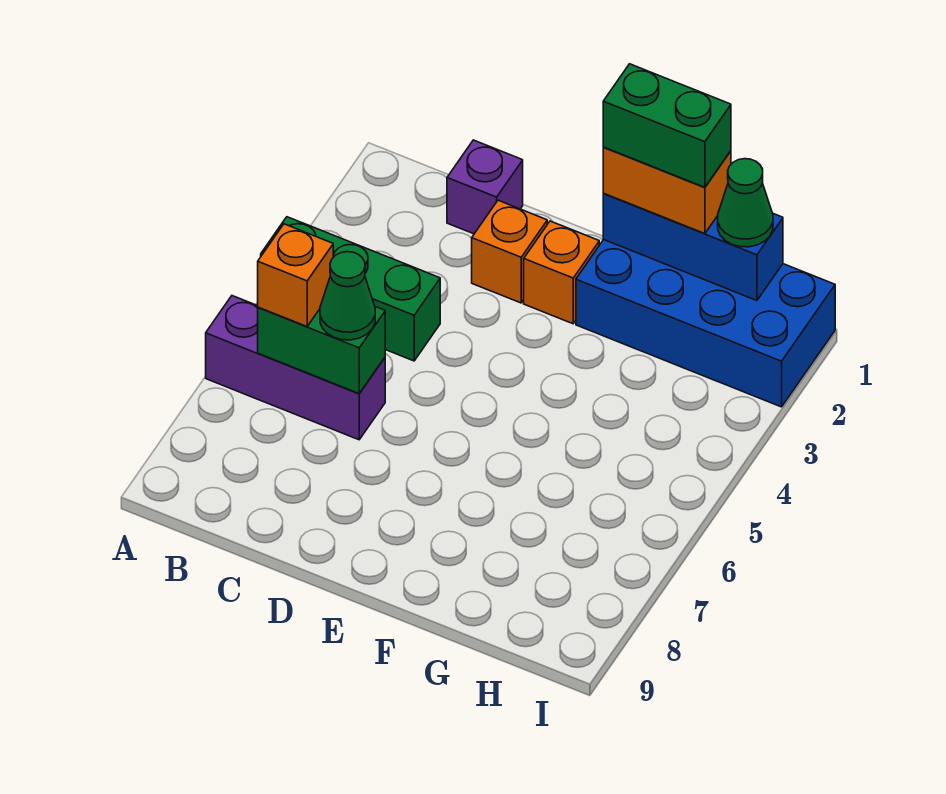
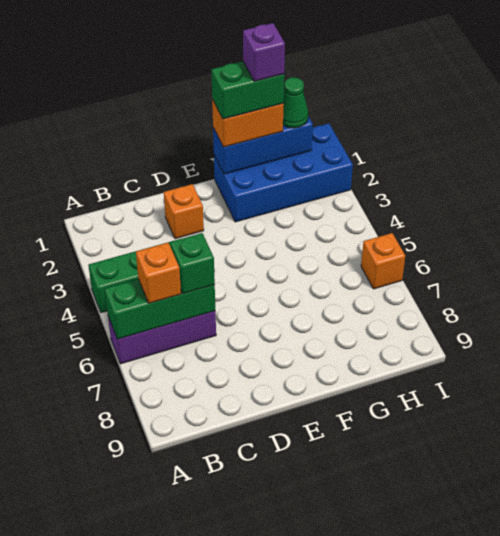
green brick B6:C6 level 2 -> green brick A6:C6 level 2
purple brick C1 level 1 -> purple brick G1 level 5
green cone C6 level 3 -> green brick C6 level 3
orange brick E2 level 1 -> orange brick I6 level 1

